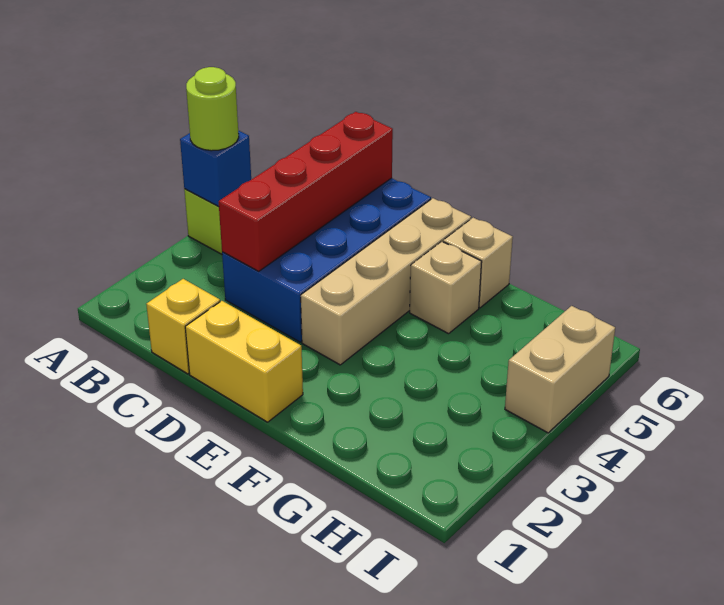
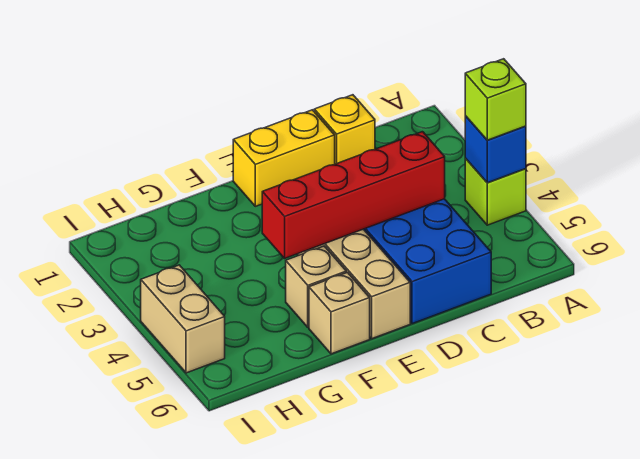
lime round brick A4 level 3 -> lime brick A4 level 3
red brick C3:C6 level 2 -> red brick C4:F4 level 2

